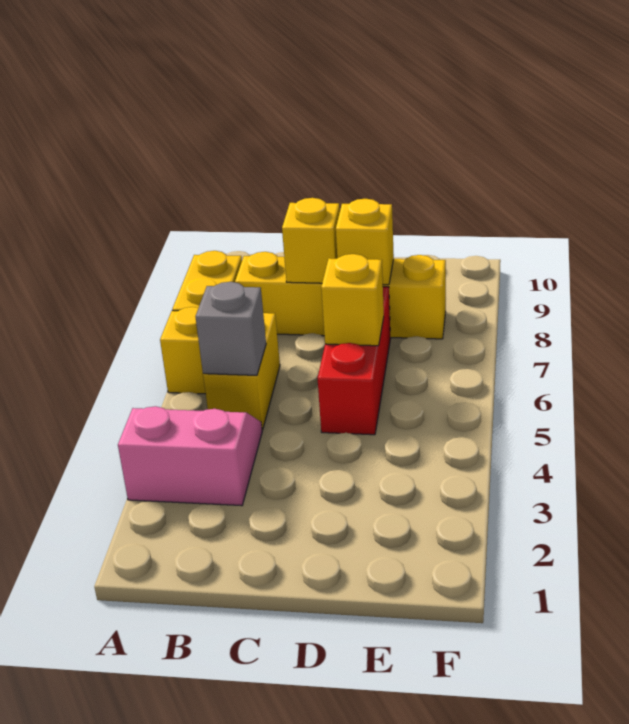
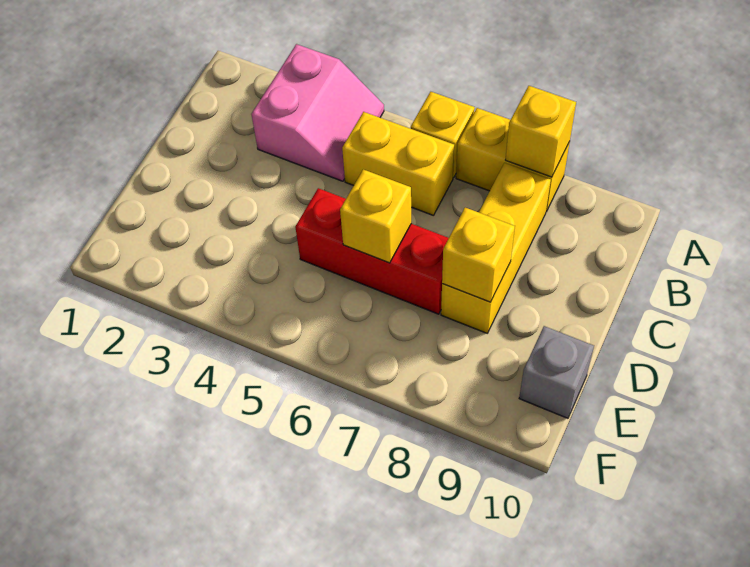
grey brick B5 level 2 -> grey brick E10 level 1
yellow brick B8:E8 level 1 -> yellow brick B8:D8 level 1
yellow brick C8 level 2 -> yellow brick A8 level 2

